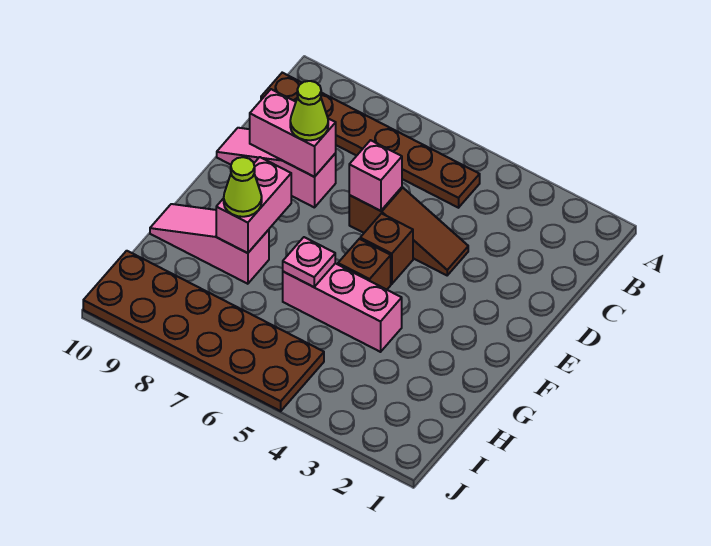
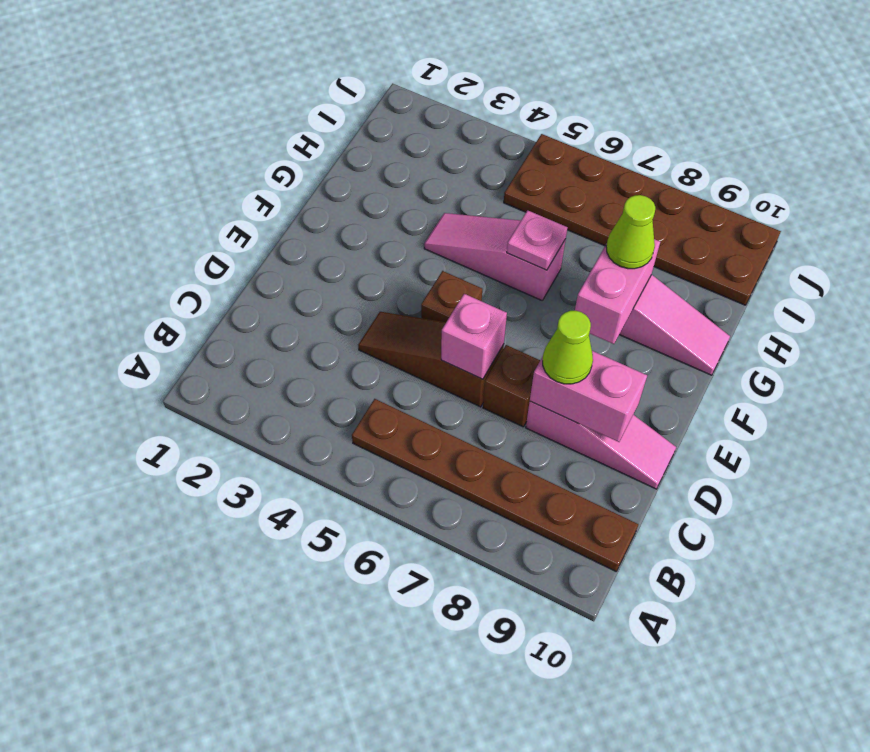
brown brick F5 level 1 -> brown brick D7 level 1
pink brick G4:G6 level 1 -> pink slope G4:G6 level 1 top 6

